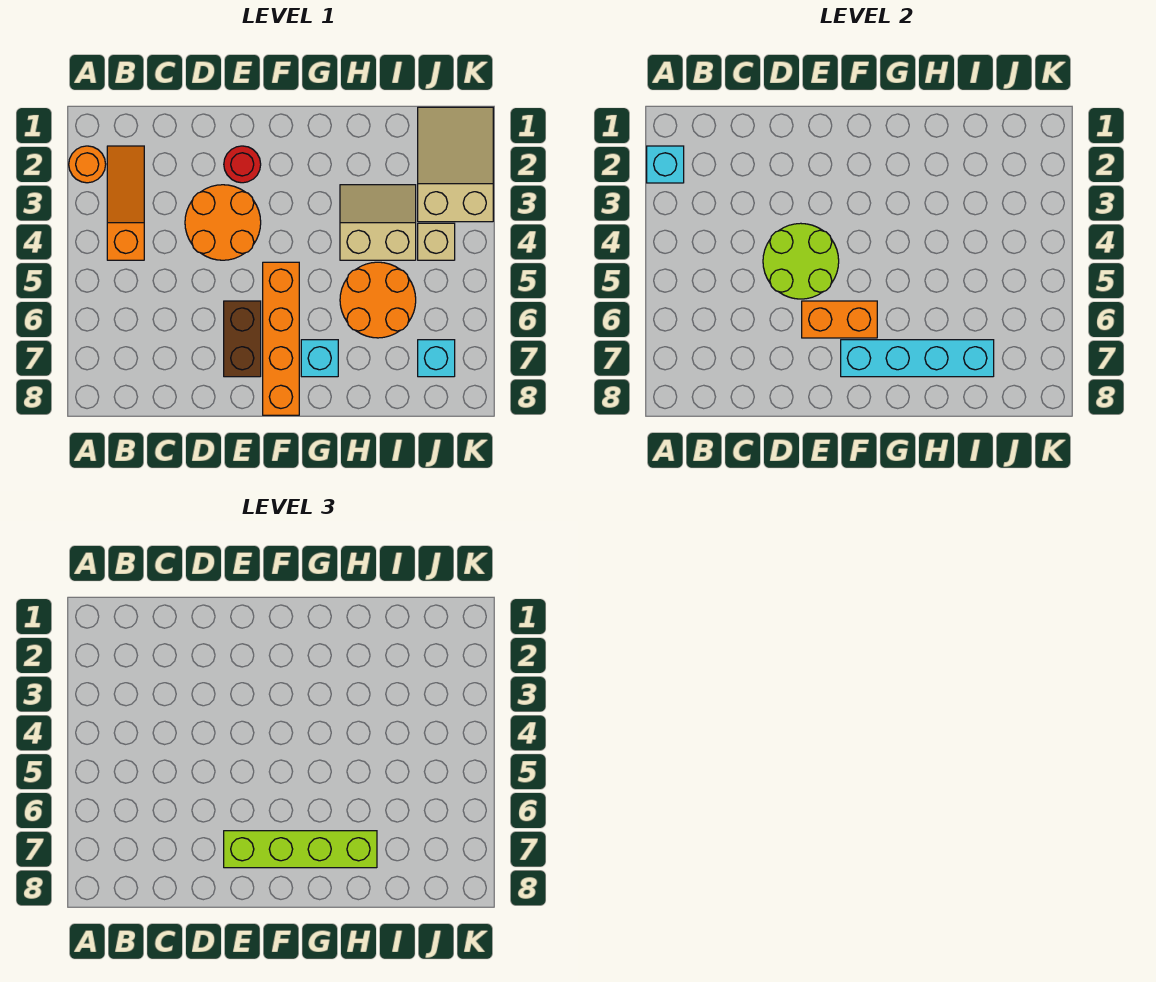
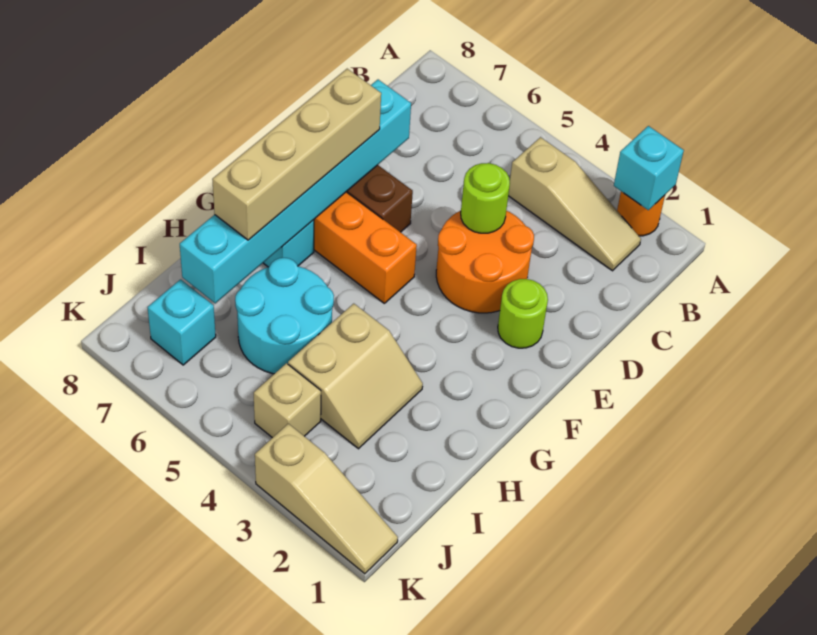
orange slope B2:B4 level 1 top 4 -> tan slope B2:B4 level 1 top 4
lime round brick D4:E5 level 2 -> lime round brick D4 level 2
red round brick E2 level 1 -> lime round brick E2 level 1
orange brick E6:F6 level 2 -> none
lime brick E7:H7 level 3 -> tan brick E7:H7 level 3
cyan brick F7:I7 level 2 -> cyan brick D7:I7 level 2
orange round brick H5:I6 level 1 -> cyan round brick H5:I6 level 1
tan slope J1:K3 level 1 top 3 -> tan slope K1:K3 level 1 top 3

